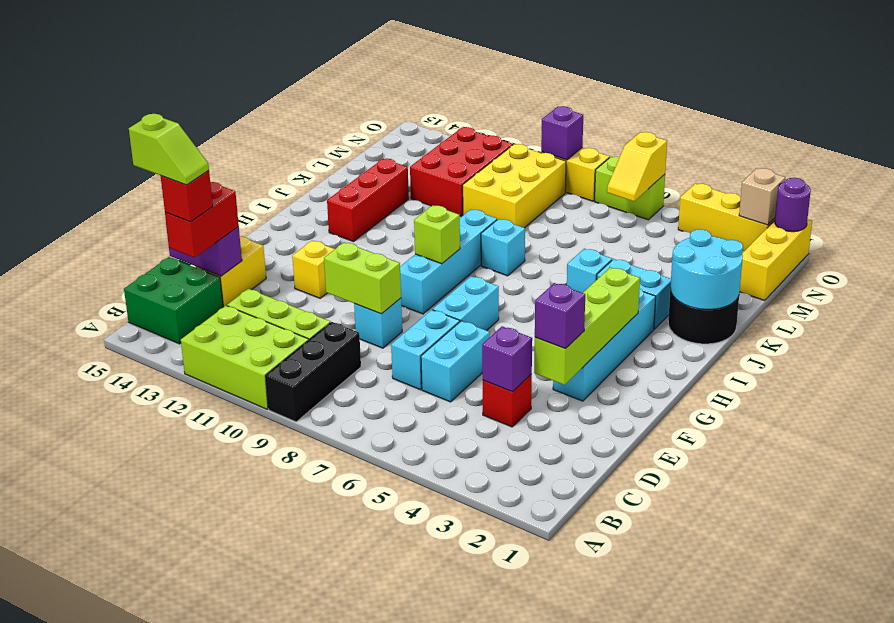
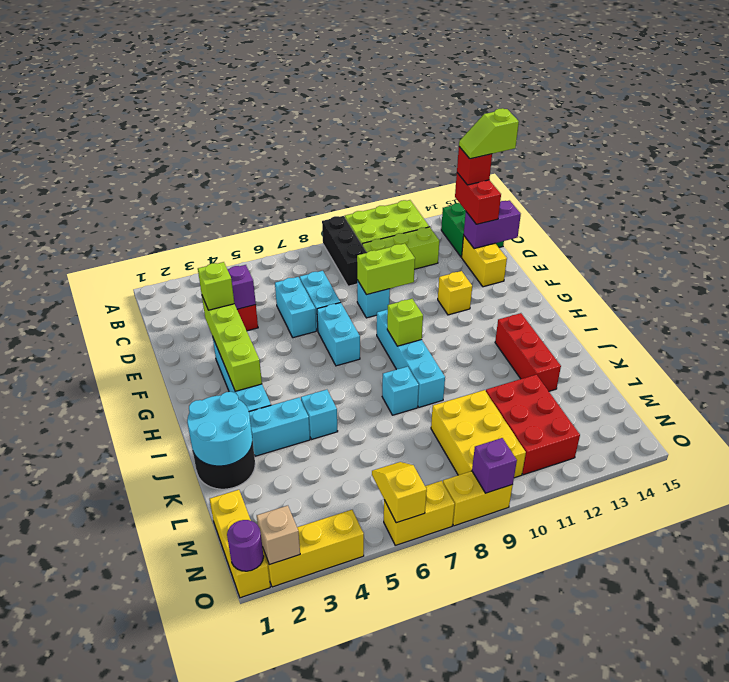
purple brick E3 level 3 -> lime brick E3 level 3
lime brick O6:O7 level 1 -> yellow brick O6:O7 level 1

